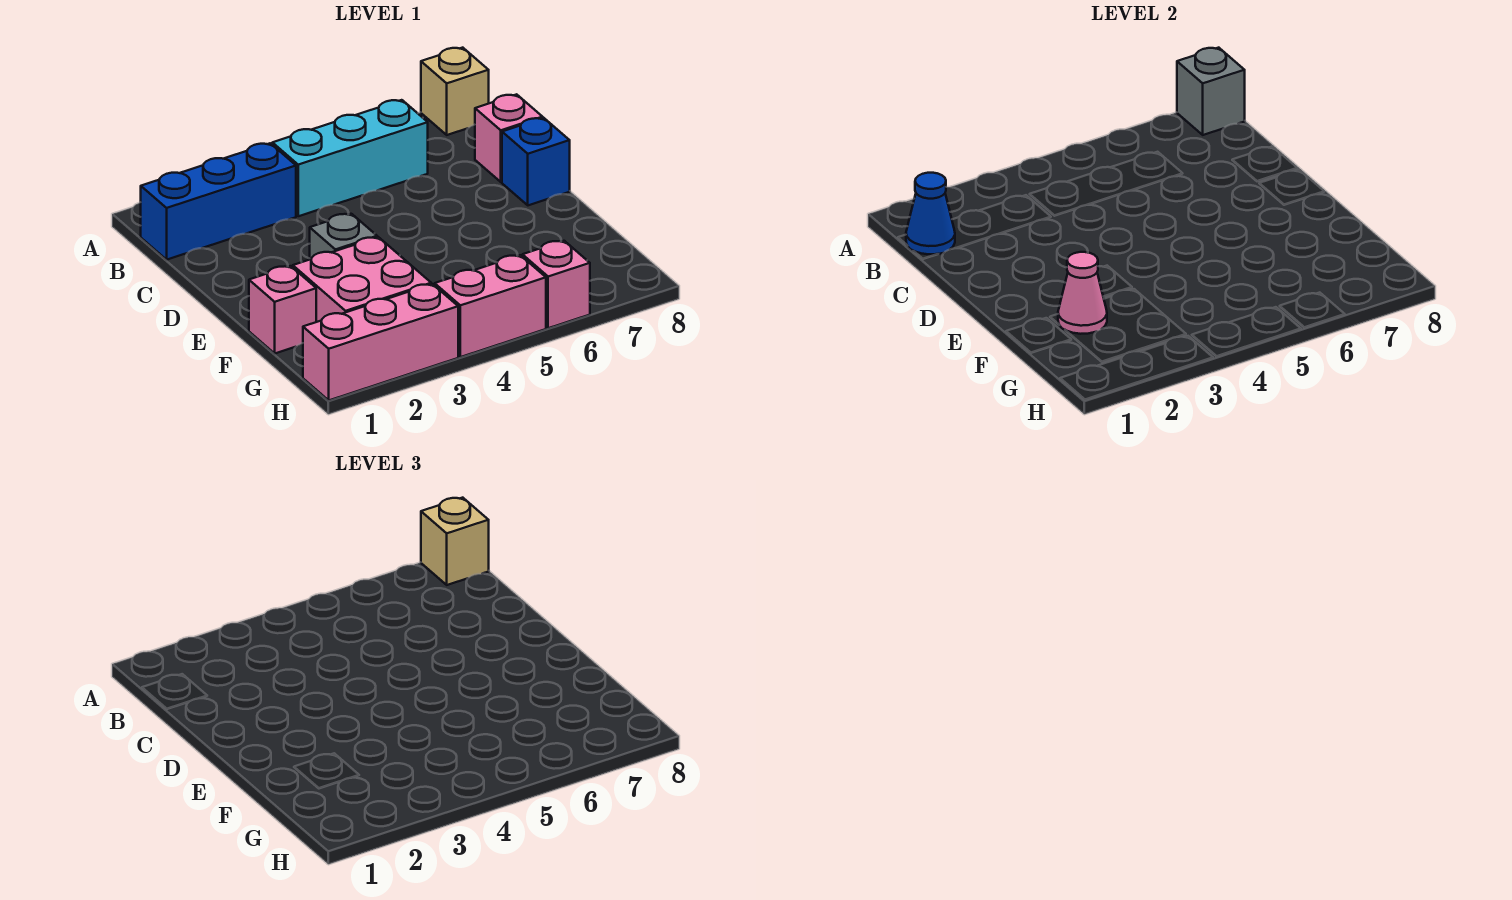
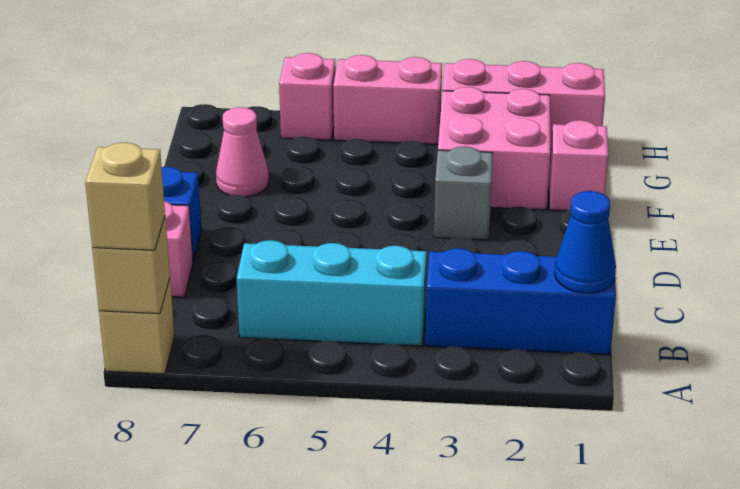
grey brick A8 level 2 -> tan brick A8 level 2
pink cone F2 level 2 -> pink cone F7 level 1

